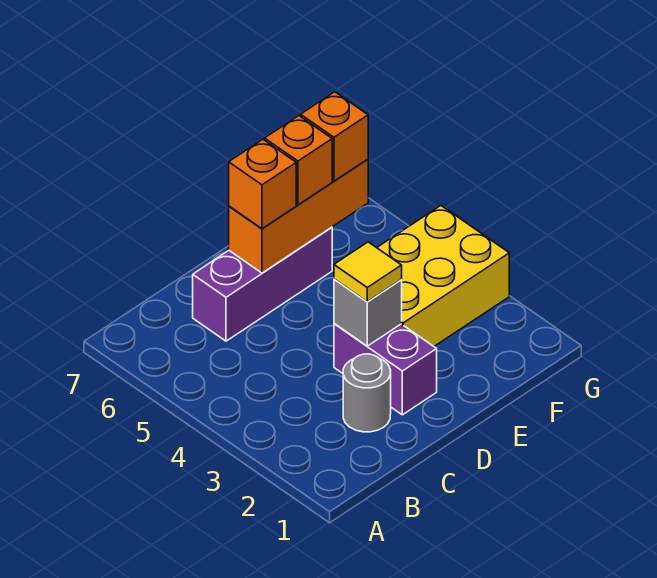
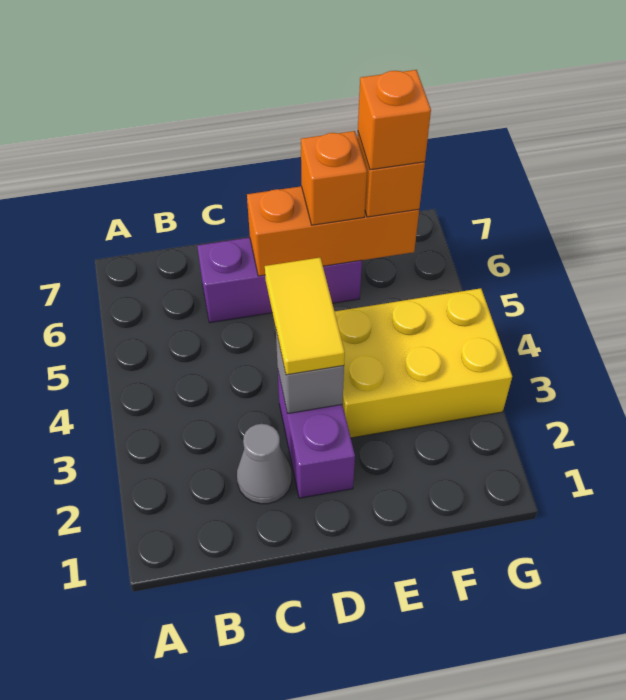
grey round brick C2 level 1 -> grey cone C2 level 1
yellow tile D3 level 3 -> yellow tile D3:D4 level 3
orange brick D6 level 3 -> orange brick F6 level 4

